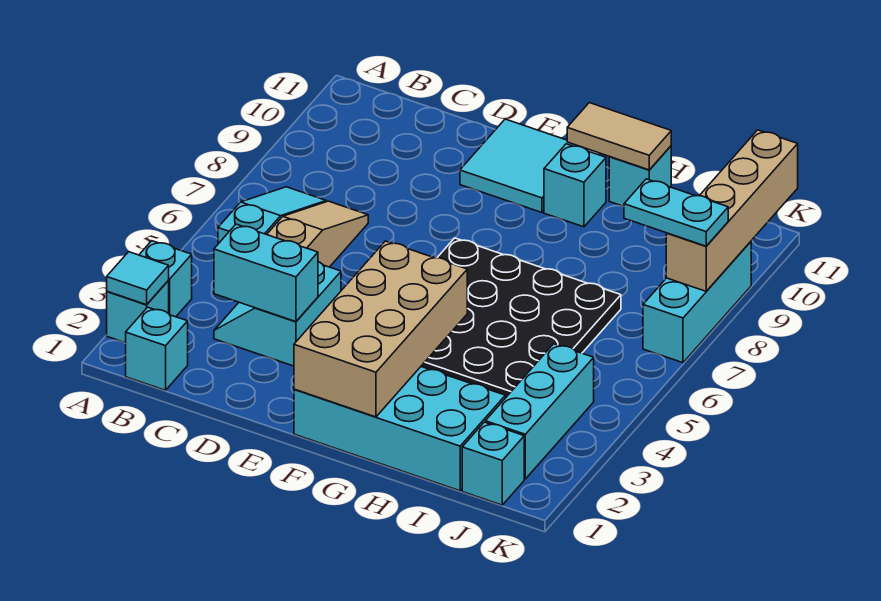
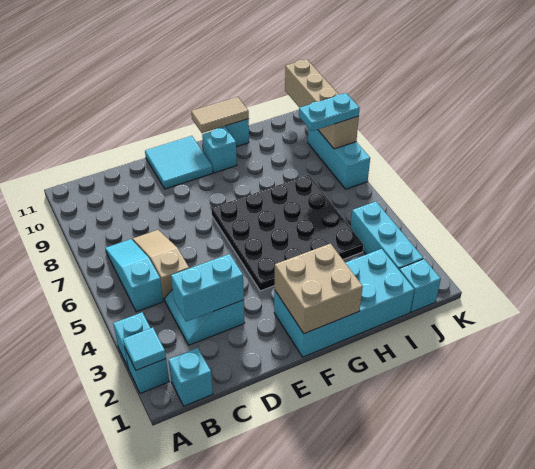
tan brick F1:G4 level 2 -> tan brick F1:G2 level 2

